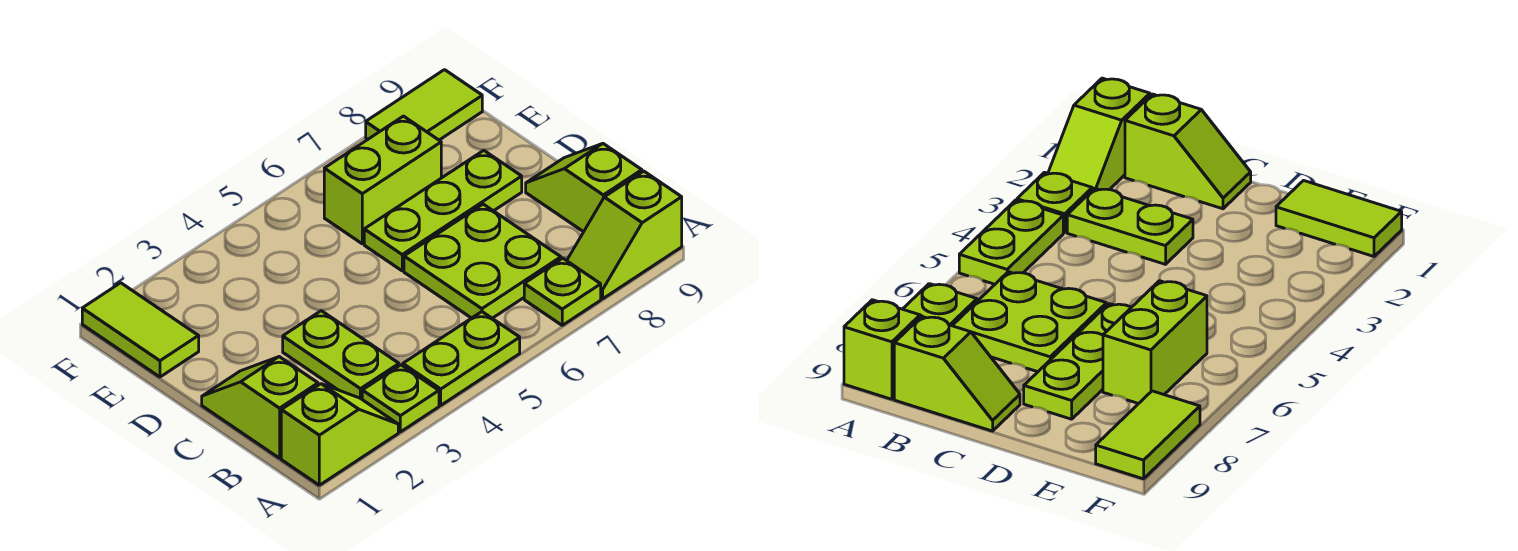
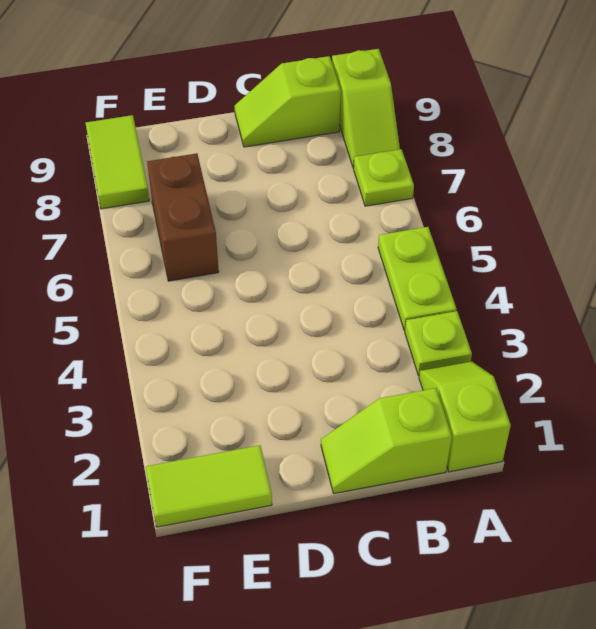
lime plate B3:C3 level 1 -> none
lime plate B6:C7 level 1 -> none
lime plate D6:D8 level 1 -> none
lime brick E6:E7 level 1 -> brown brick E6:E7 level 1

